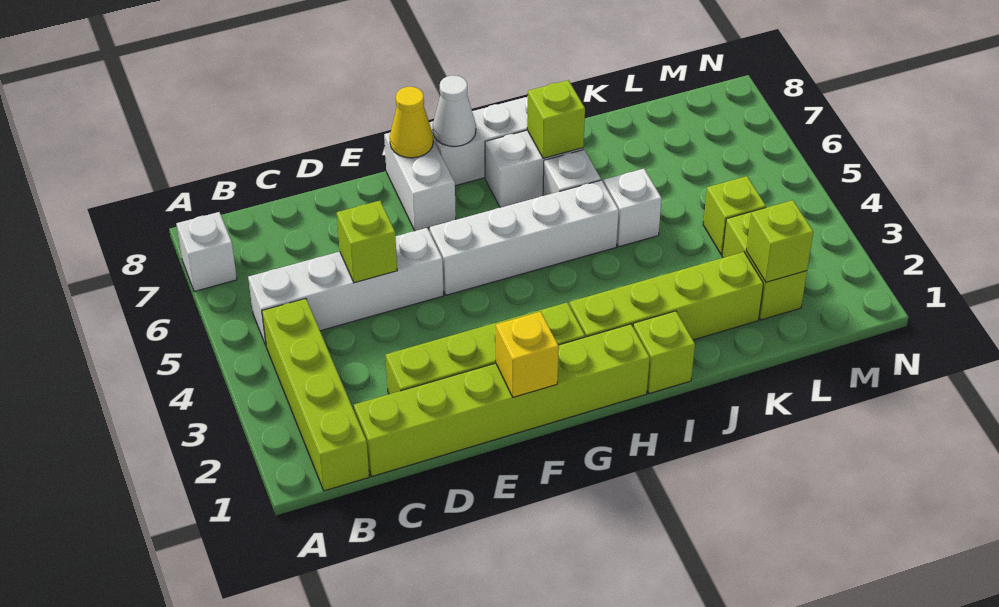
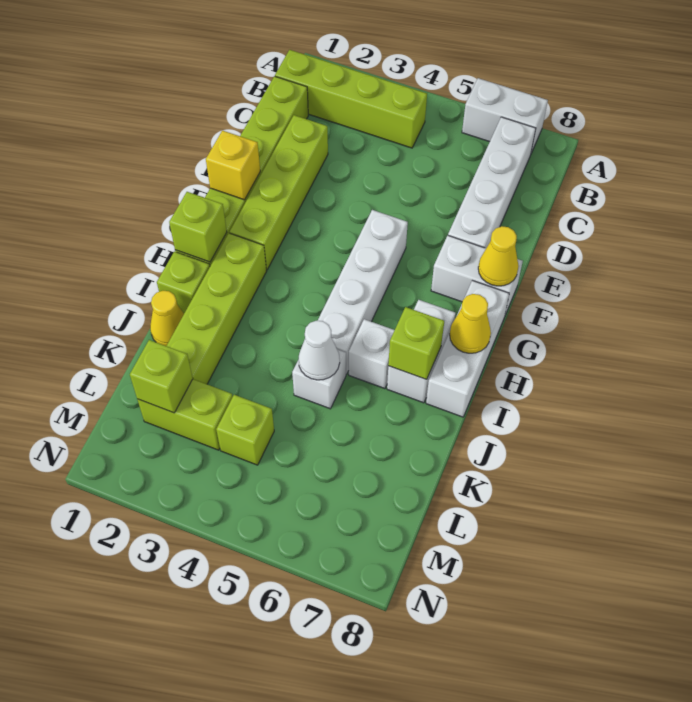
white brick A7 level 1 -> white brick A6:A7 level 1
white brick B5:E5 level 1 -> white brick B7:E7 level 1
lime brick D5 level 2 -> lime brick H1 level 2
white cone G8 level 2 -> white cone J5 level 2
none -> yellow cone H8 level 2
none -> yellow cone J1 level 1

